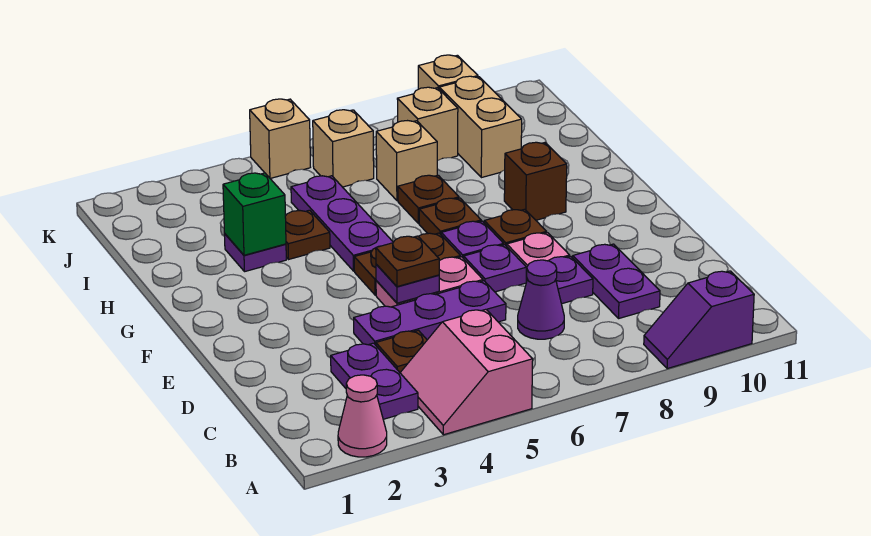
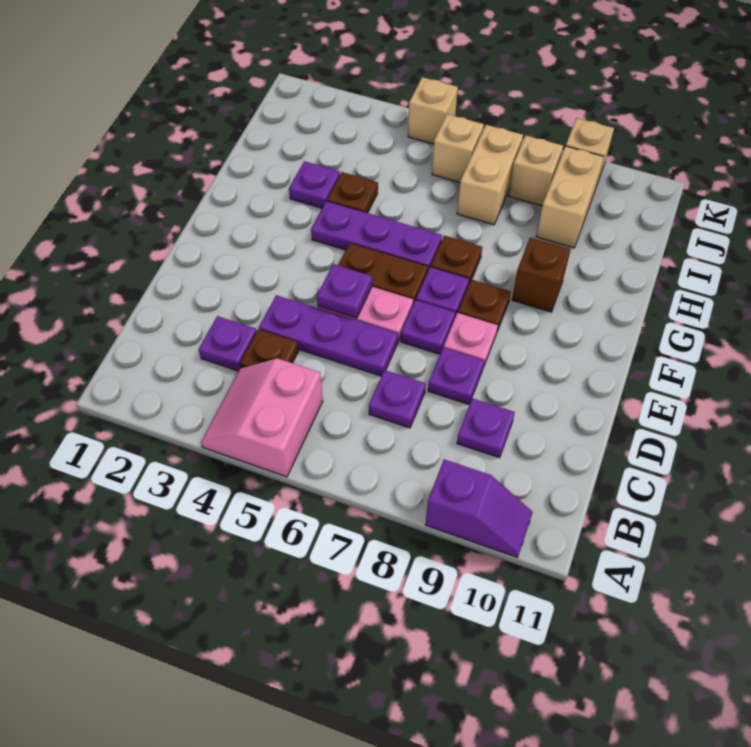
pink cone A2 level 1 -> none
purple slope A9:A10 level 1 top 10 -> purple slope A9:A10 level 1 top 9
purple plate B3:C3 level 1 -> purple plate C3 level 1
purple cone C7 level 1 -> purple plate C7 level 1
purple plate C9:D9 level 1 -> purple plate C9 level 1
brown plate E5 level 3 -> none
purple plate G5:I5 level 1 -> purple plate G4:G6 level 1
green brick H3 level 2 -> none
brown plate H7 level 1 -> none
tan brick I7 level 1 -> tan brick I7:J7 level 1

